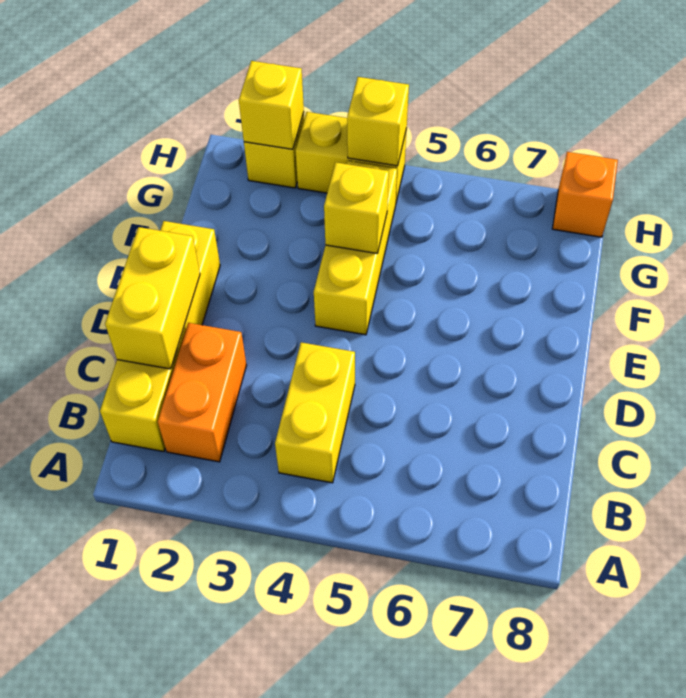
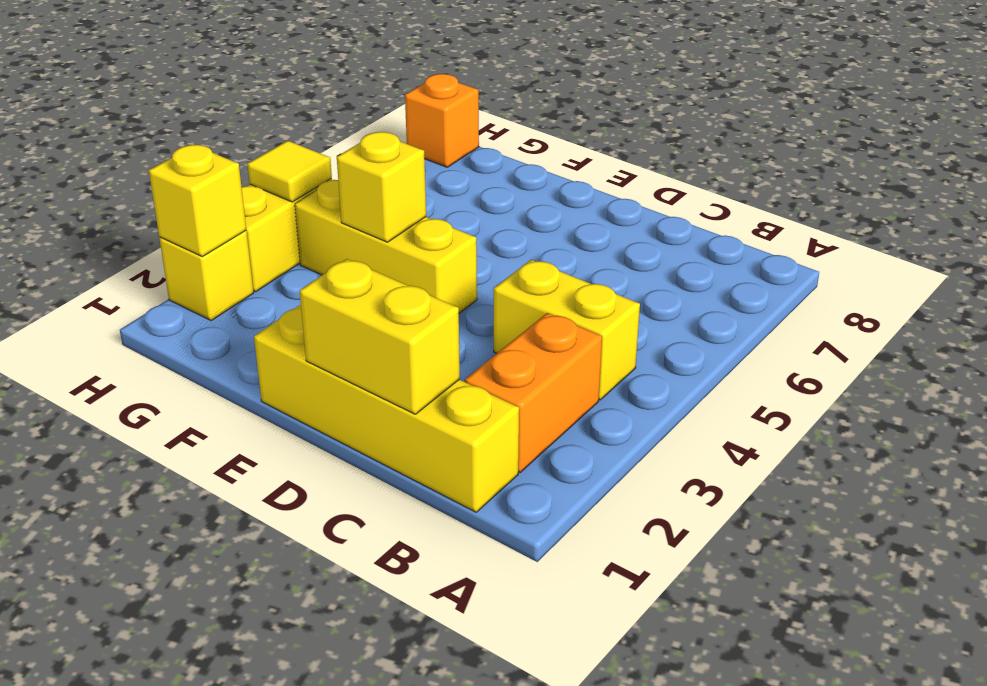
orange brick B2:C2 level 1 -> orange brick B2:B3 level 1
yellow brick H4 level 2 -> yellow tile H4 level 2

